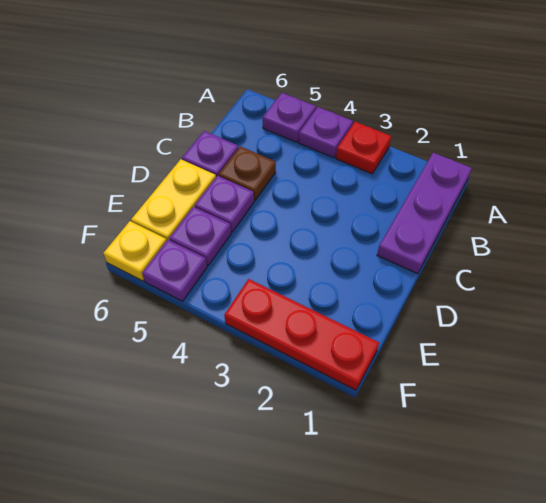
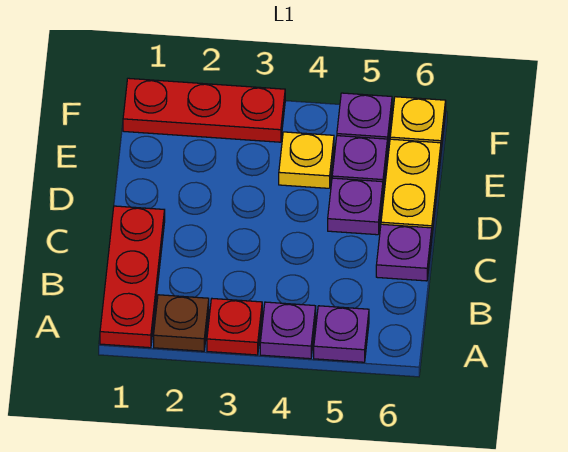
purple plate A1:C1 level 1 -> red plate A1:C1 level 1
brown plate C5 level 1 -> brown plate A2 level 1
none -> yellow plate E4 level 1

